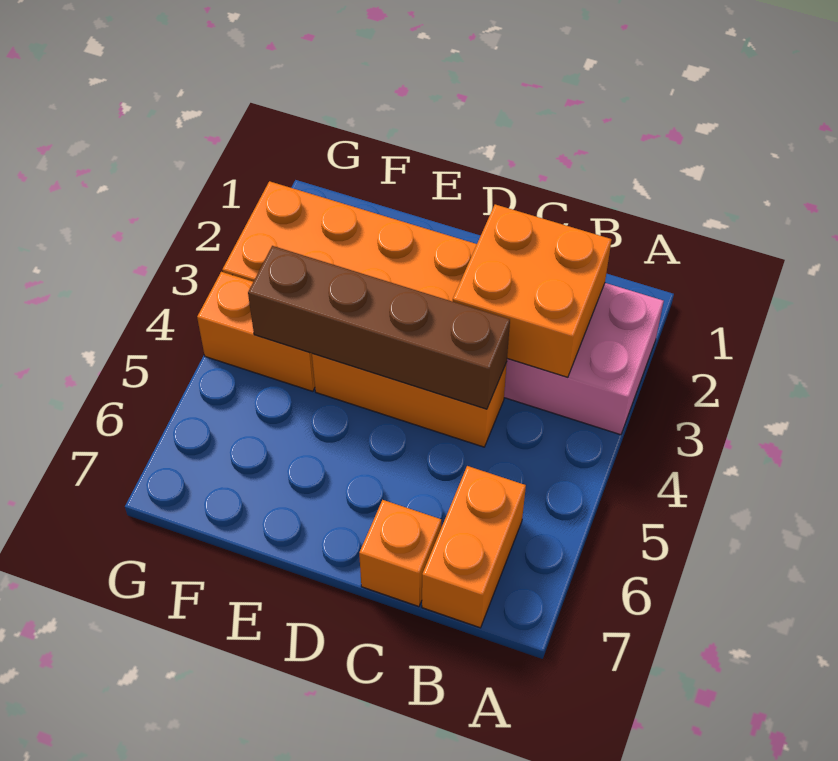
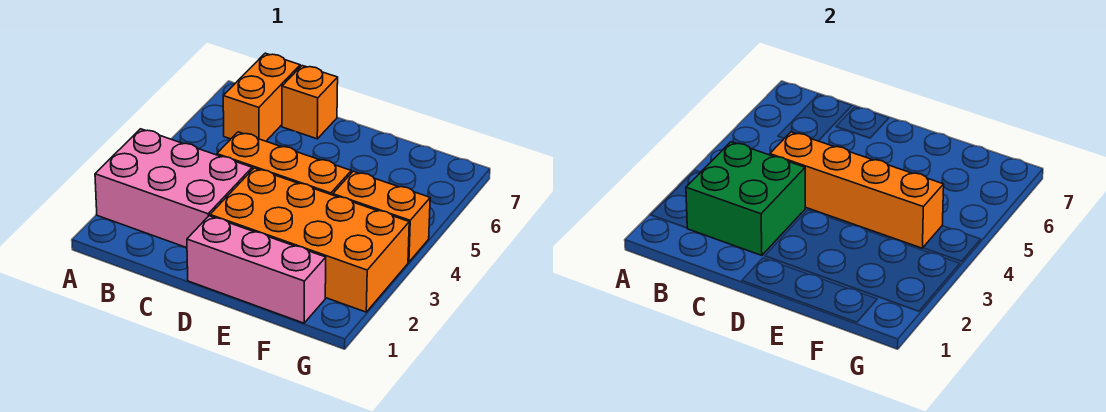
orange brick B2:C3 level 2 -> green brick B2:C3 level 2
brown brick C4:F4 level 2 -> orange brick C4:F4 level 2
none -> pink brick D1:F1 level 1

